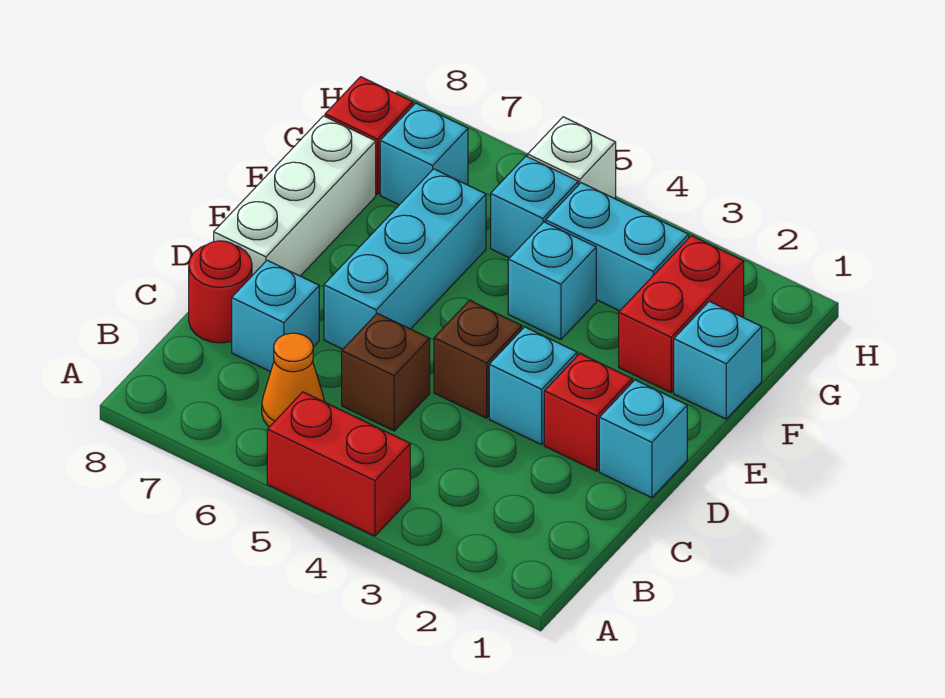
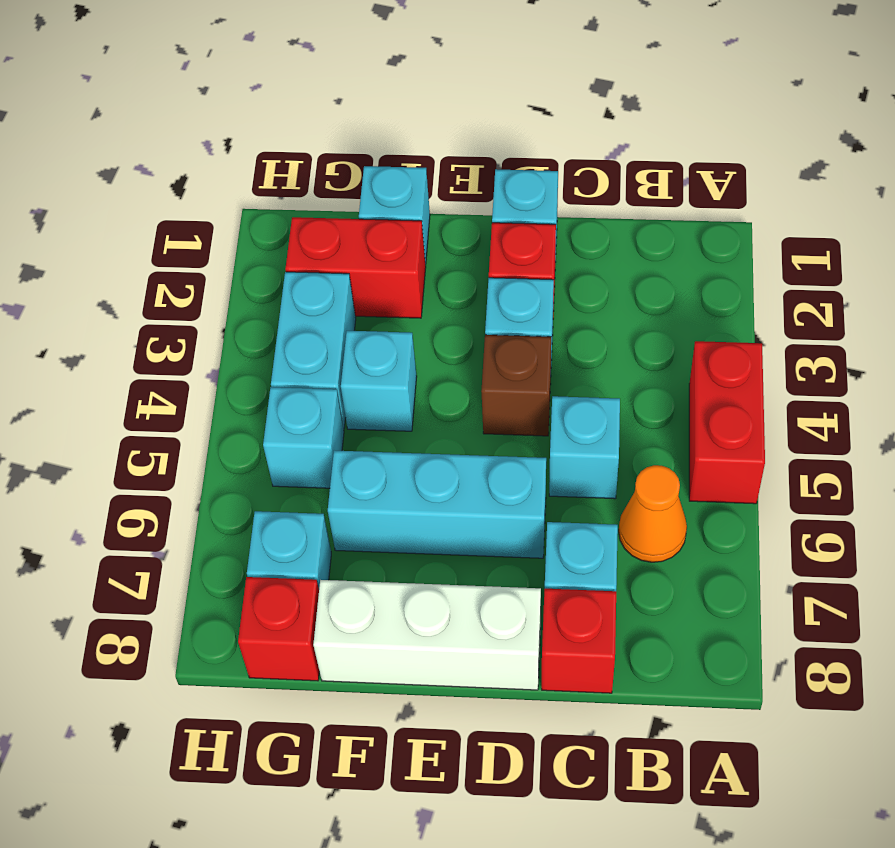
brown brick C5 level 1 -> cyan brick C5 level 1
red round brick C8 level 1 -> red brick C8 level 1
white brick H5 level 1 -> none

